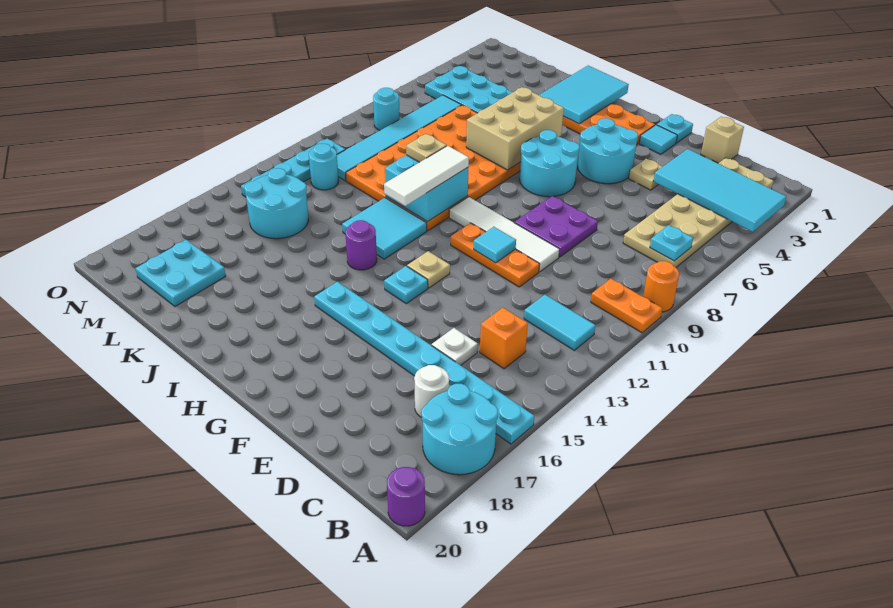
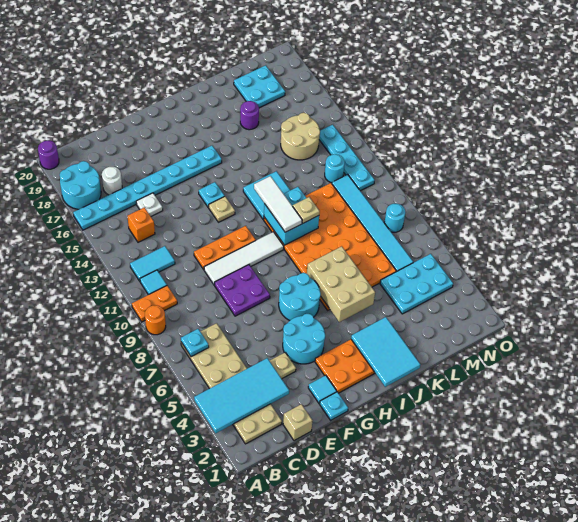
cyan tile F11 level 2 -> cyan tile B11 level 1
purple round brick I14 level 1 -> purple round brick K17 level 1
cyan round brick L14:M15 level 1 -> tan round brick L14:M15 level 1

